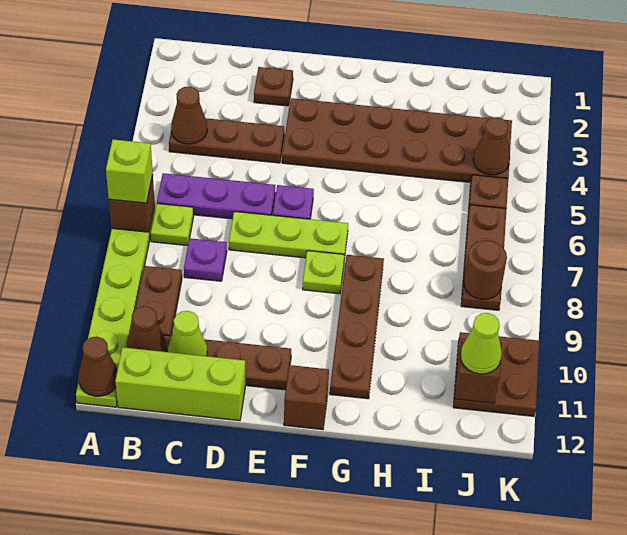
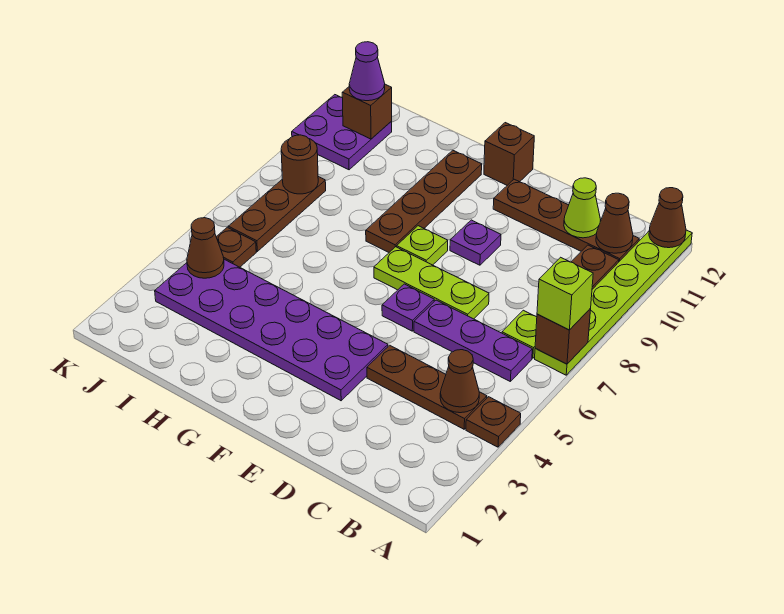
lime brick B12:D12 level 1 -> none
purple plate C8 level 1 -> purple plate E9 level 1
brown plate D2 level 1 -> brown plate A4 level 1
brown plate E3:J4 level 1 -> purple plate E3:J4 level 1
brown plate J10:K11 level 1 -> purple plate J10:K11 level 1
lime cone J11 level 3 -> purple cone J11 level 3

